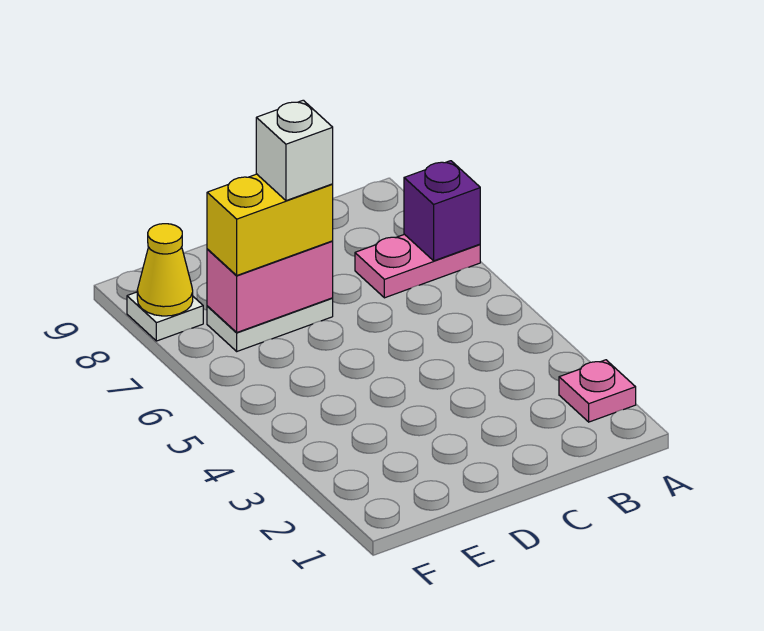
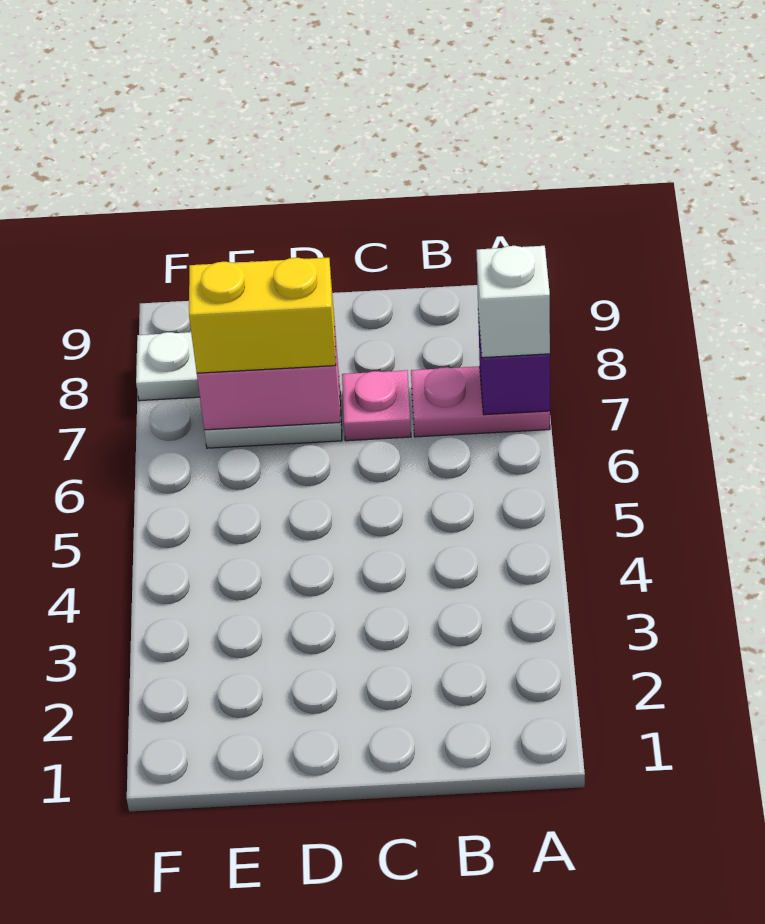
pink plate A2 level 1 -> pink plate C7 level 1
white brick D7 level 4 -> white brick A7 level 3
yellow cone F8 level 2 -> none

